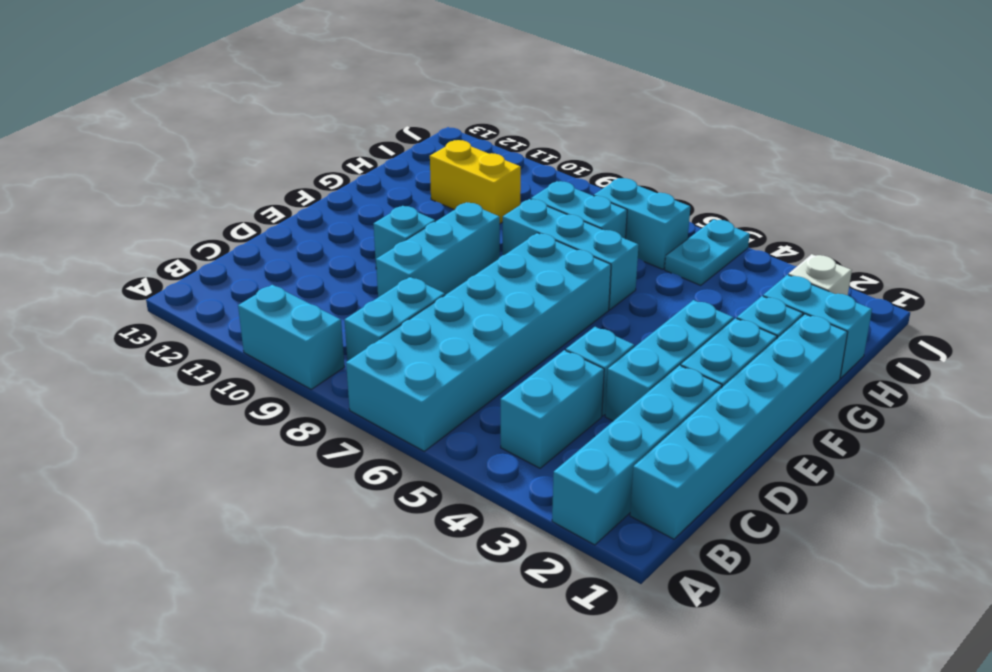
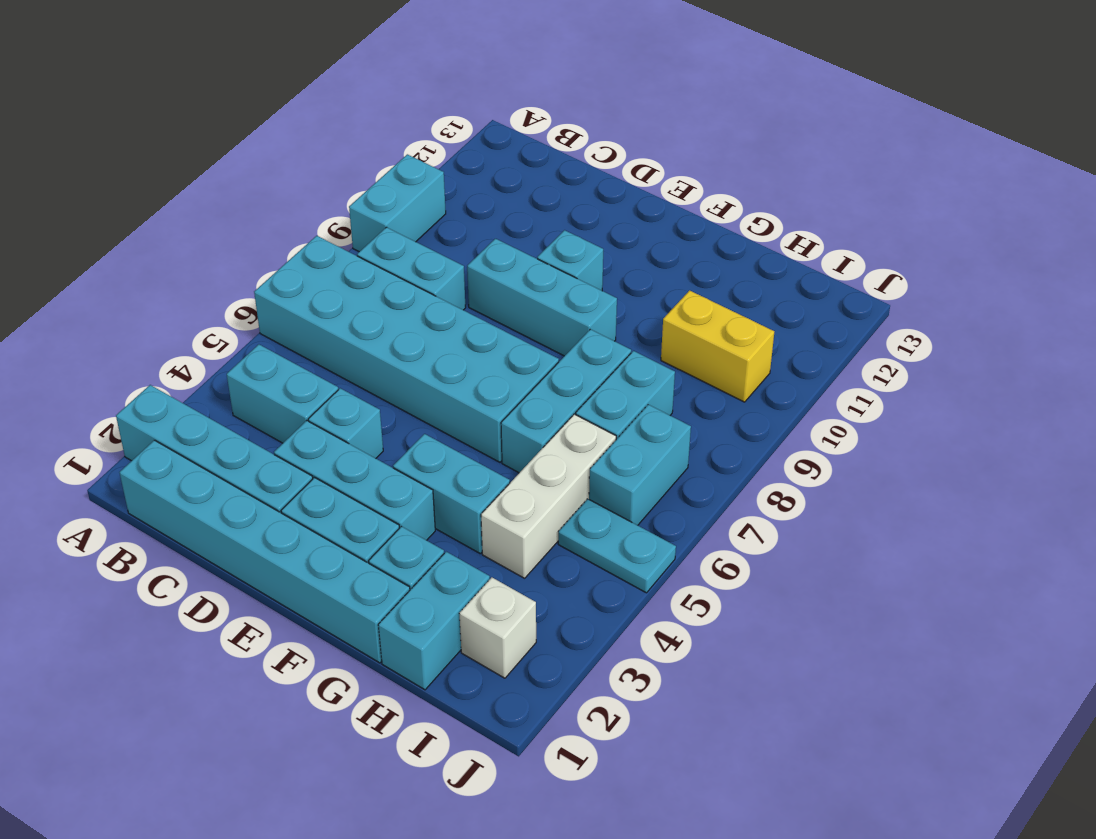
none -> cyan brick F4:G4 level 1
none -> white brick H4:H6 level 1
yellow brick H10:H11 level 1 -> yellow brick H10:I10 level 1

